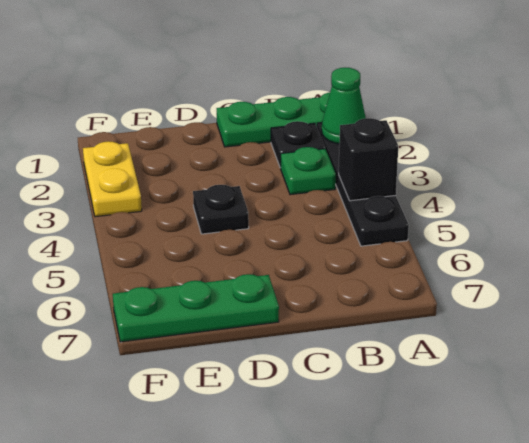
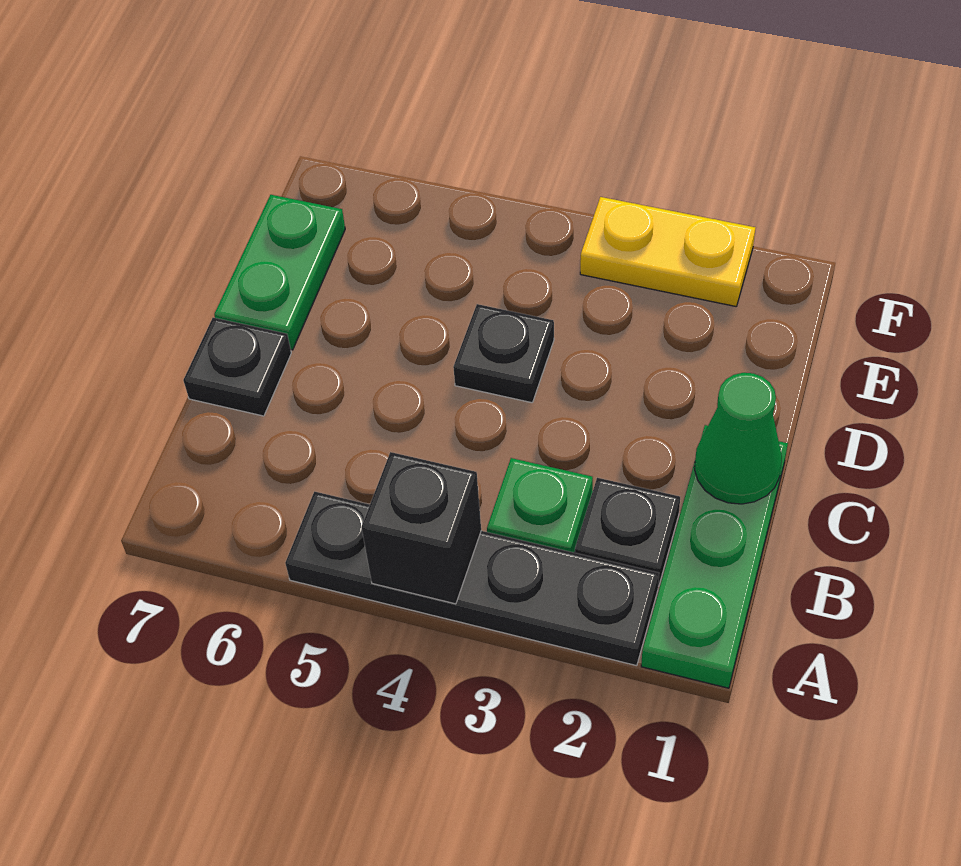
green cone A2 level 2 -> green cone C1 level 2
none -> black plate C7 level 1
green plate D7:F7 level 1 -> green plate D7:E7 level 1

